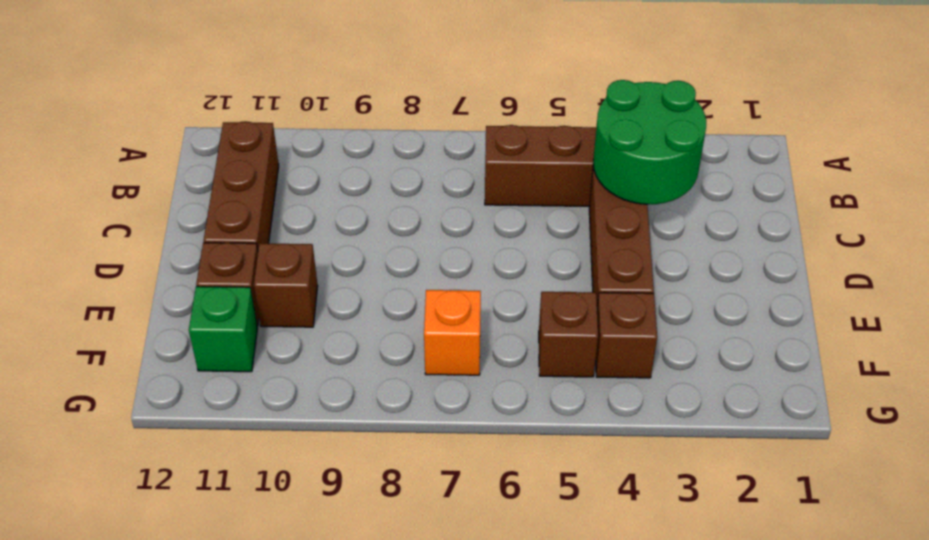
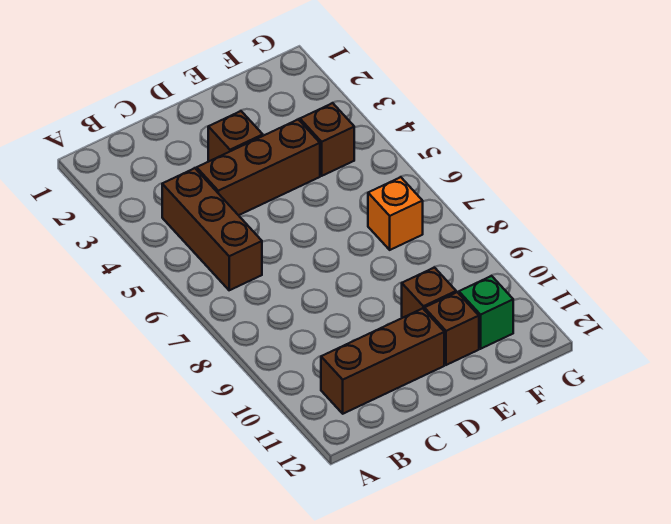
green round brick B3:C4 level 2 -> none
brown brick F5 level 1 -> brown brick D3 level 1

